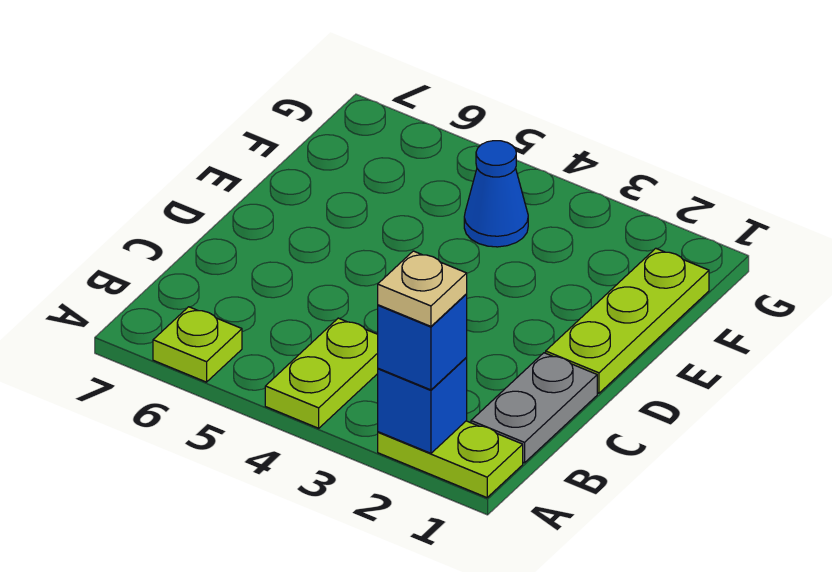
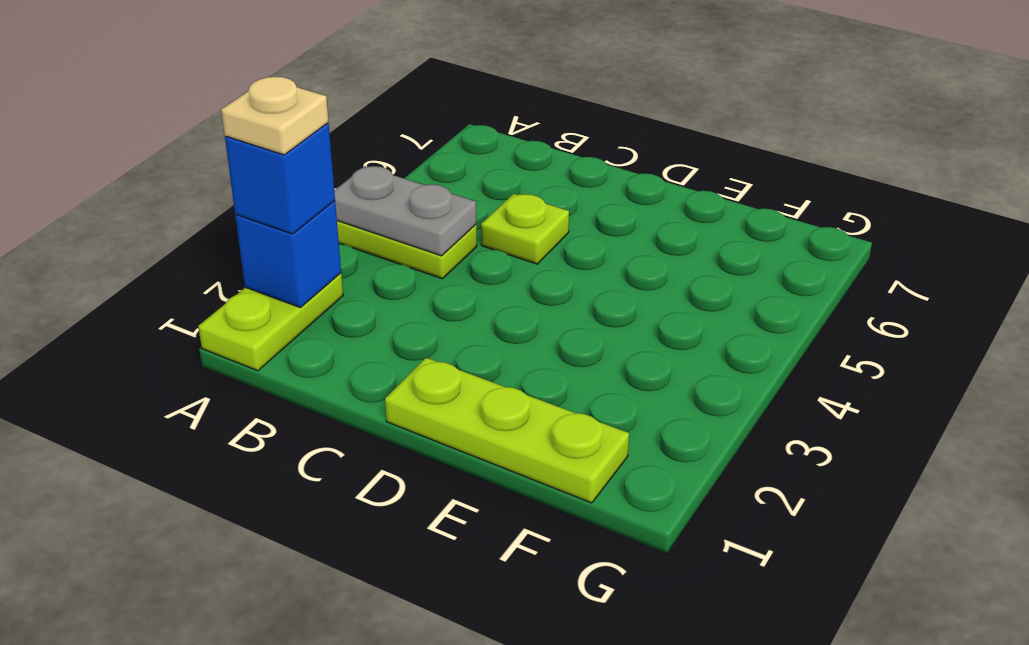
lime plate A6 level 1 -> lime plate C5 level 1
grey plate B1:C1 level 1 -> grey plate A4:B4 level 2
blue cone F4 level 1 -> none

